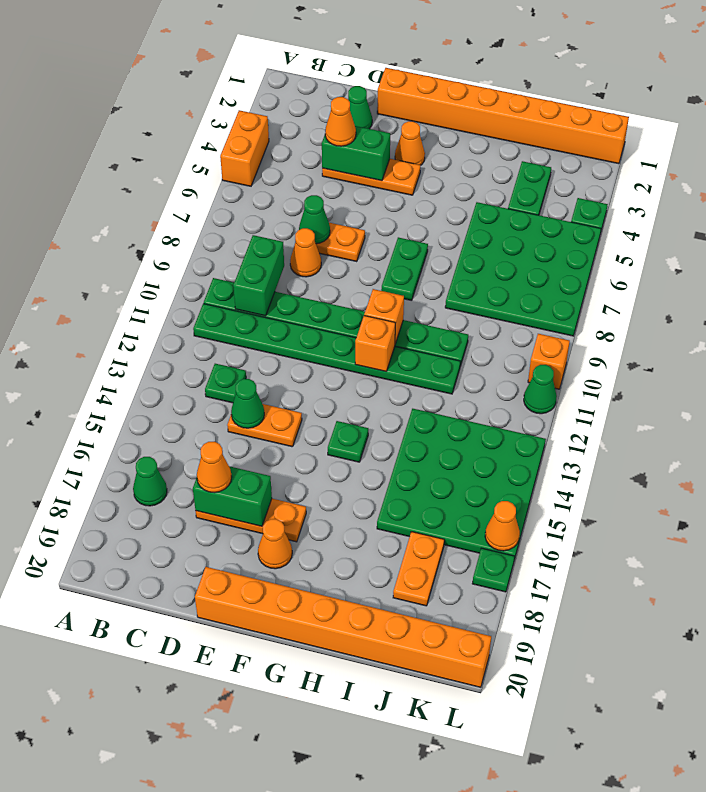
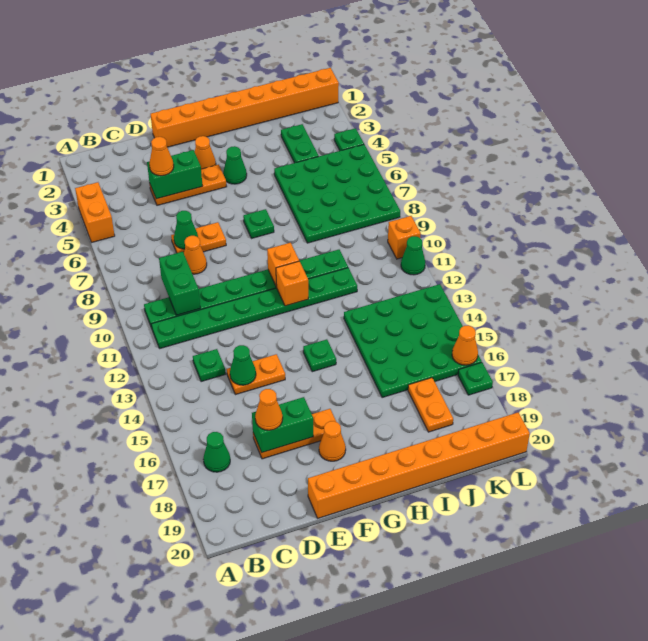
green cone D2 level 1 -> green cone G4 level 1
green plate G7:G8 level 1 -> green plate G7 level 1

